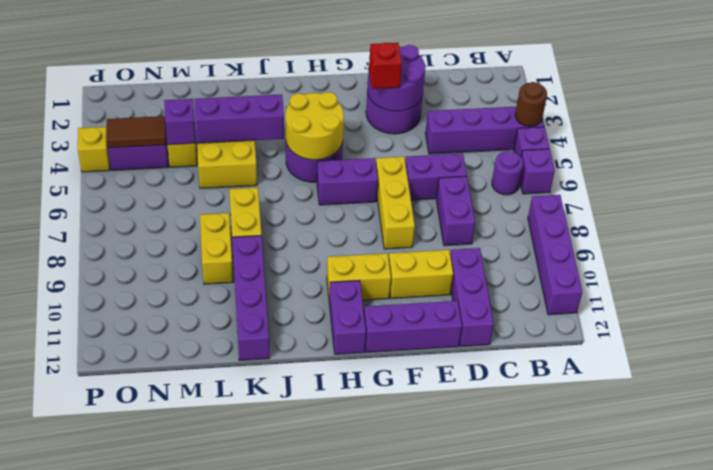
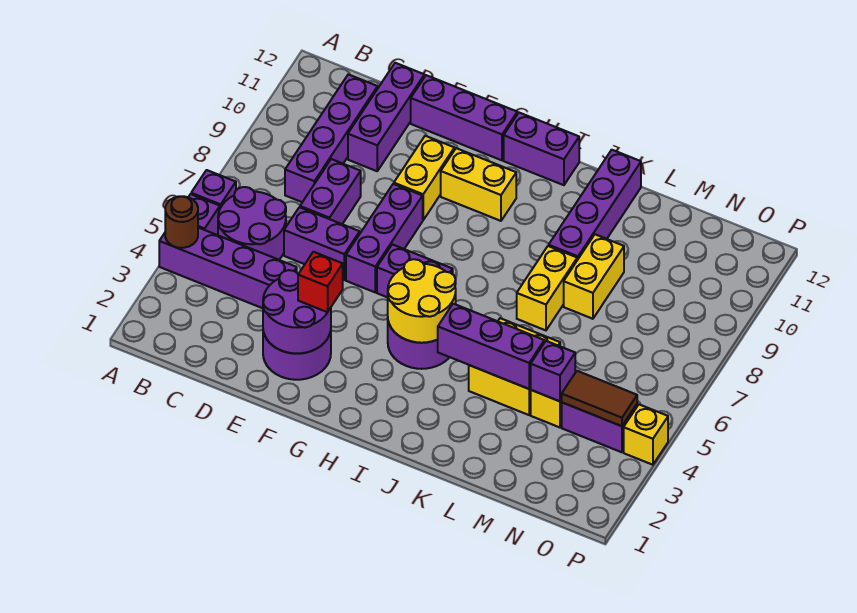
purple brick A8:A11 level 1 -> purple brick C8:C11 level 1
purple round brick B6 level 1 -> purple round brick B5:C6 level 1
yellow brick E10:F10 level 1 -> yellow brick F9:F10 level 1
yellow brick F6:F8 level 1 -> purple brick F6:F8 level 1
purple brick H11:H12 level 1 -> purple brick H12:I12 level 1

